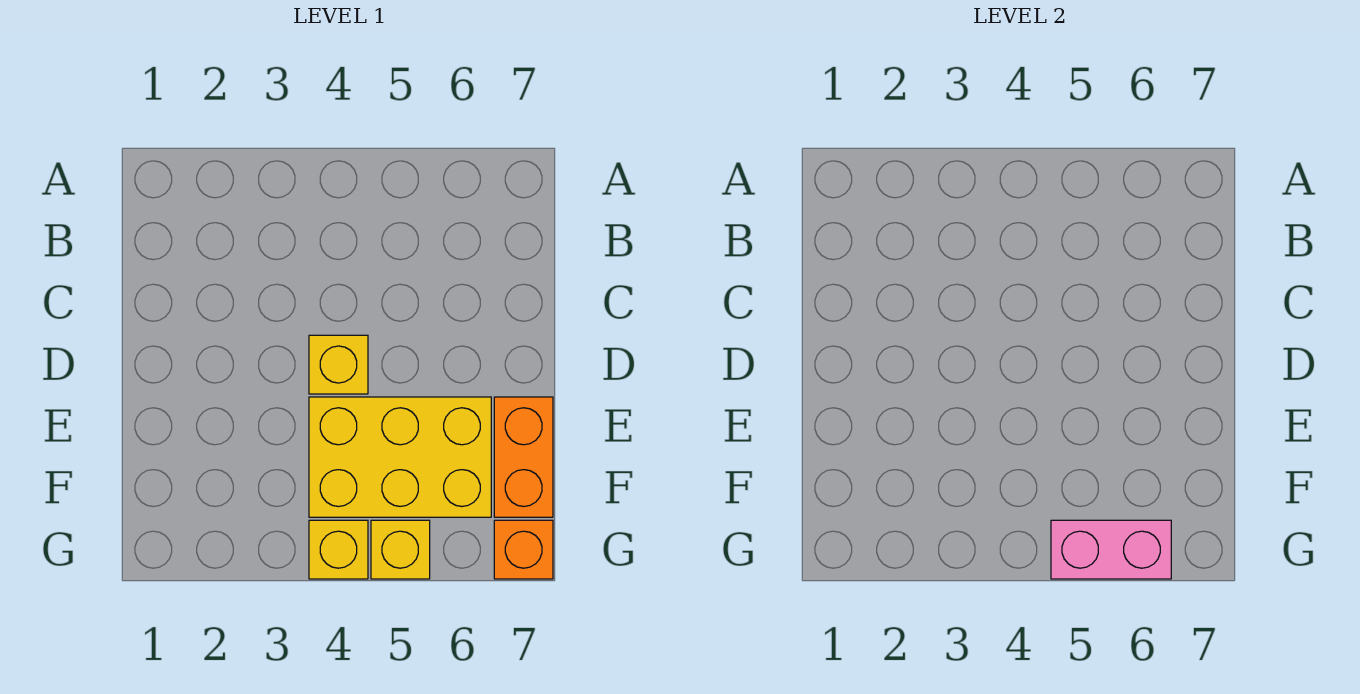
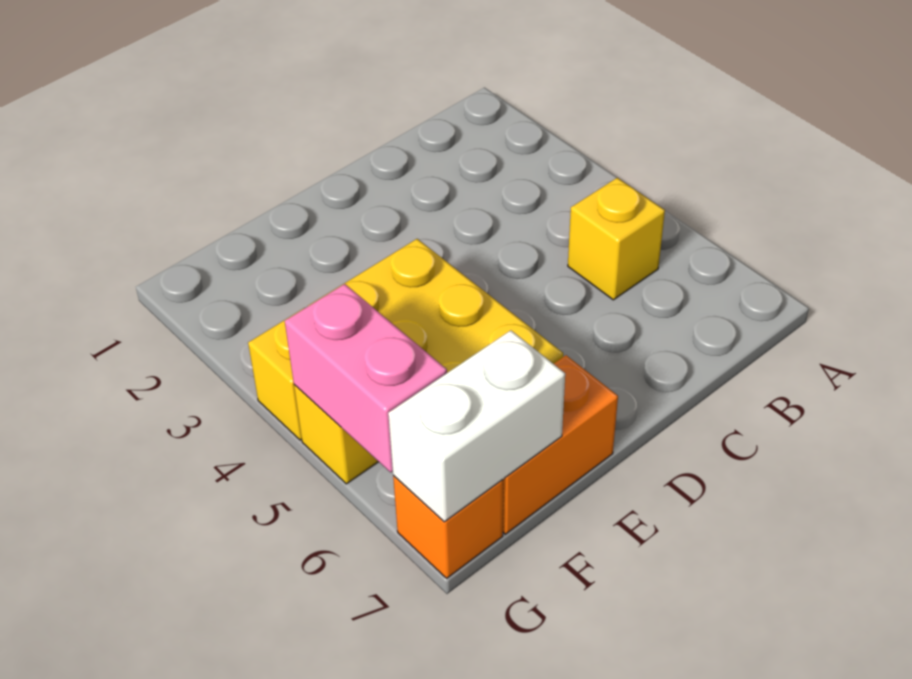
yellow brick D4 level 1 -> yellow brick B5 level 1
none -> white brick F7:G7 level 2

